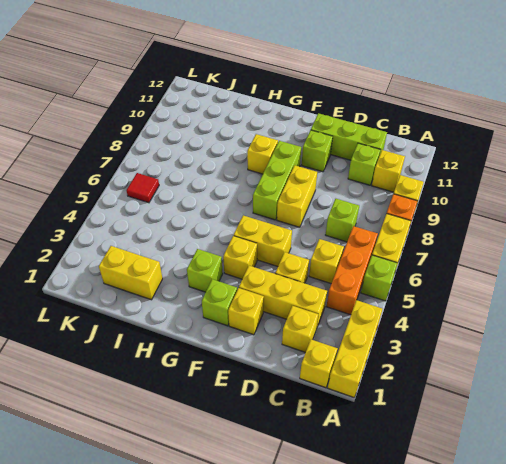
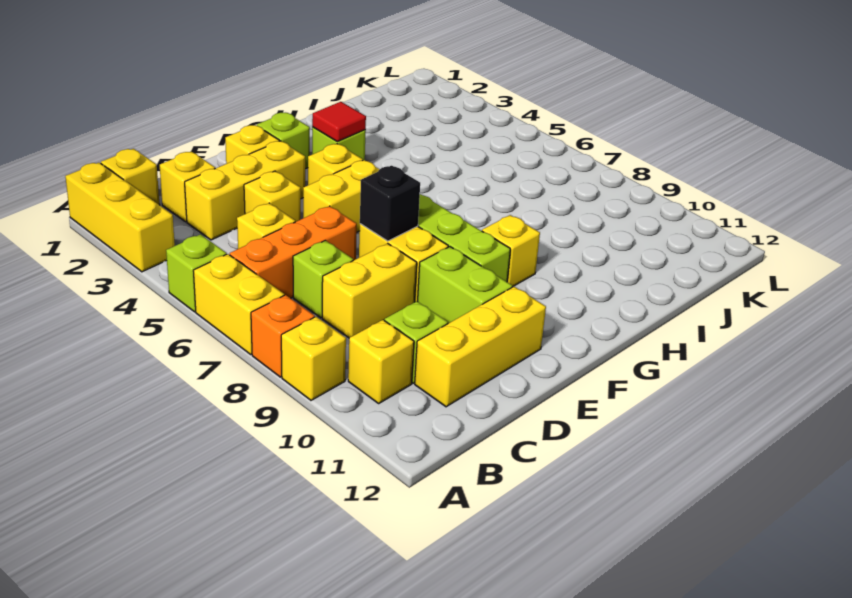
orange brick B4:B6 level 1 -> orange brick B6:D6 level 1
lime brick C11:E11 level 1 -> yellow brick C11:E11 level 1
none -> black brick E7 level 2
lime brick E10 level 1 -> lime brick E9:E10 level 1
yellow brick I2:J2 level 1 -> yellow brick C8:D8 level 1
red tile K6 level 1 -> red tile G3 level 2

